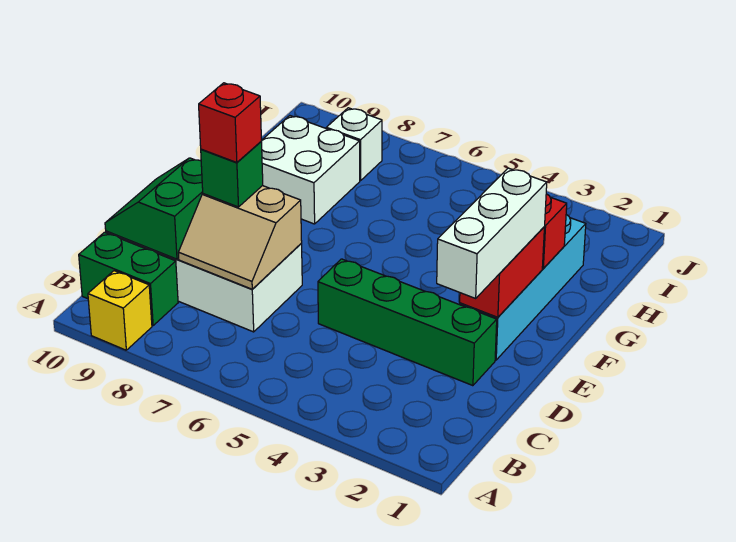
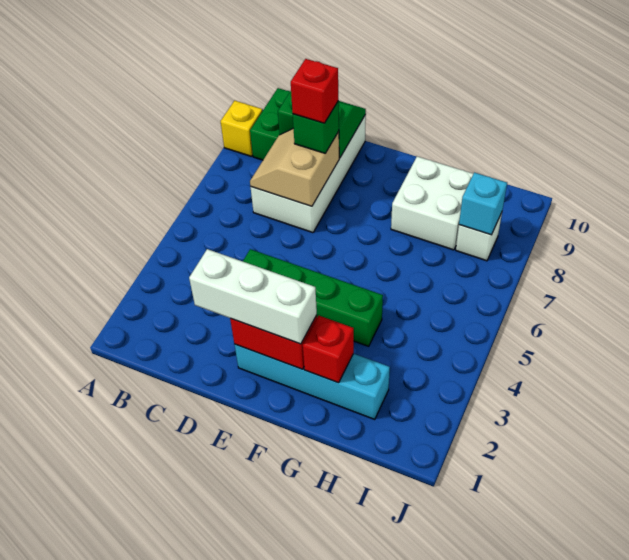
green brick D2:D5 level 1 -> green brick D4:G4 level 1
none -> cyan brick I8 level 2

